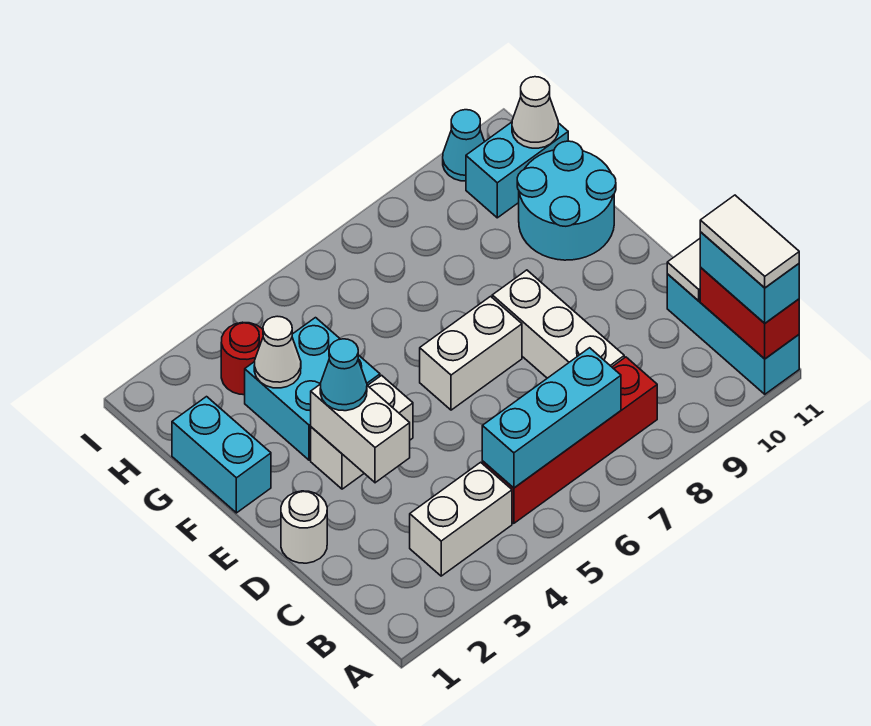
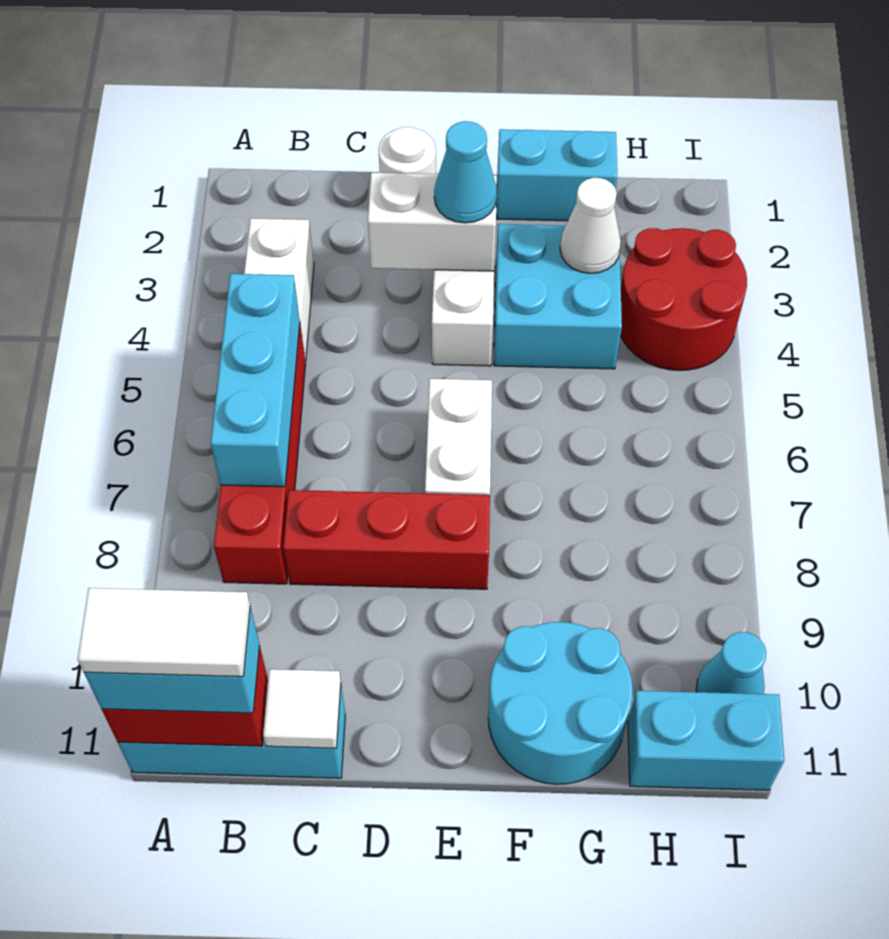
white brick C8:E8 level 1 -> red brick C8:E8 level 1
red round brick H3 level 1 -> red round brick H3:I4 level 1
cyan brick H10:H11 level 1 -> cyan brick H11:I11 level 1
white cone H11 level 2 -> none

